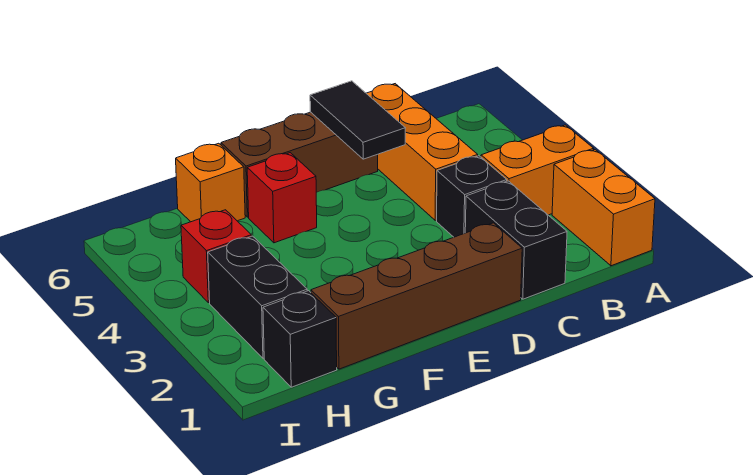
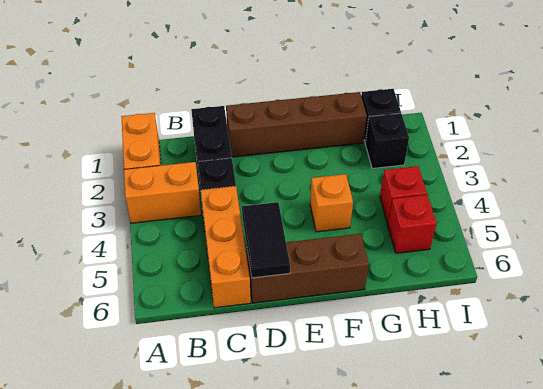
red brick F5 level 1 -> red brick H5 level 1
orange brick G6 level 1 -> orange brick F4 level 1
black brick H2:H3 level 1 -> black brick H2 level 1

